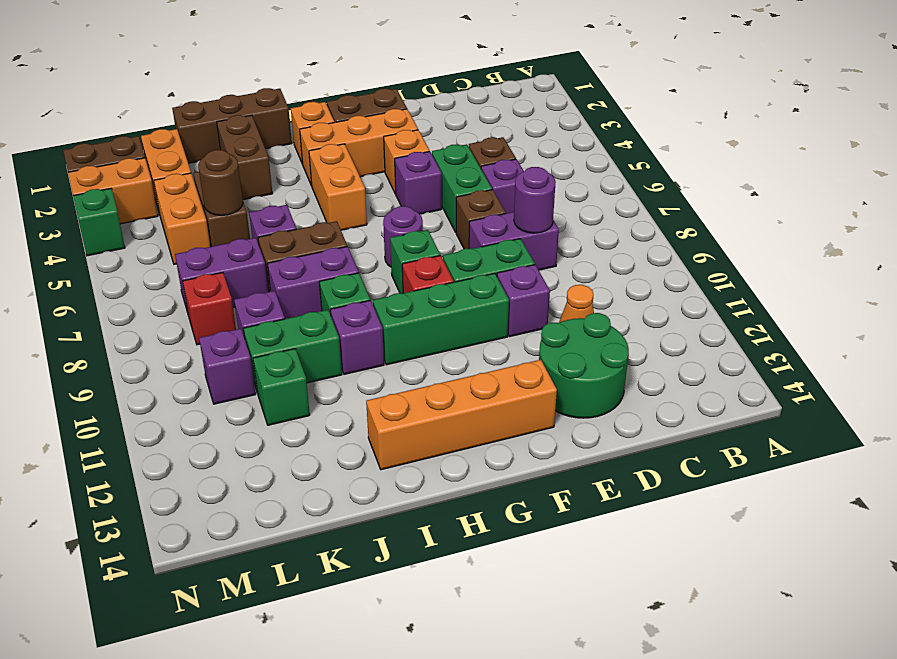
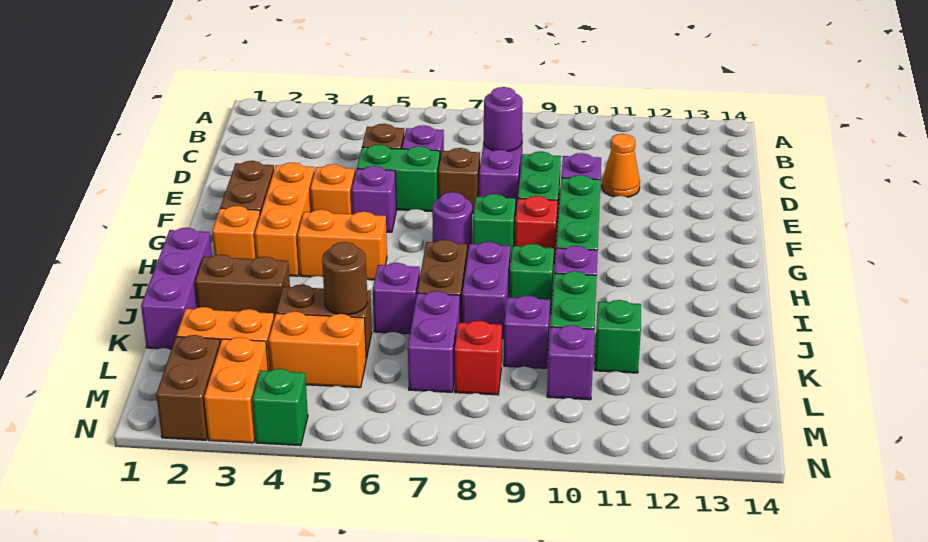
green round brick D12:E13 level 1 -> none
orange brick F13:I13 level 1 -> none
brown brick I1:K1 level 1 -> purple brick I1:K1 level 1

